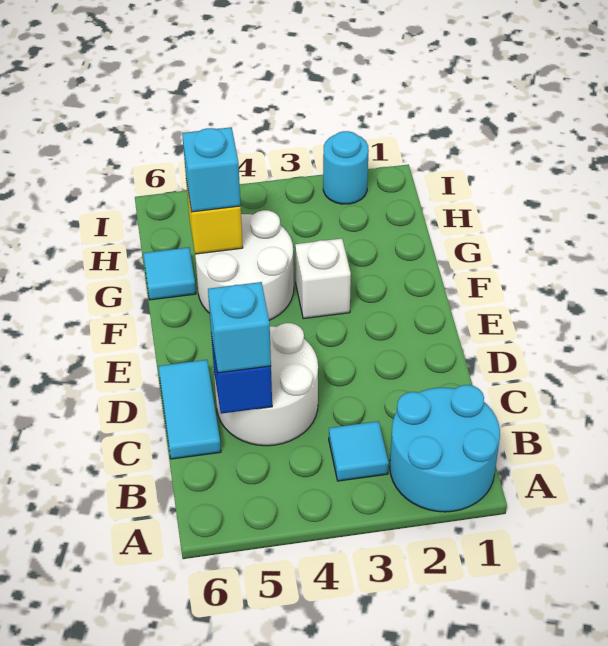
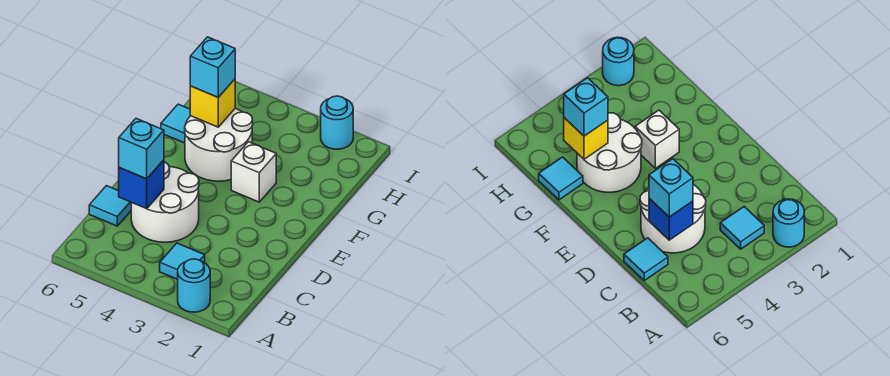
cyan round brick A1:B2 level 1 -> cyan round brick A2 level 1
cyan tile C6:D6 level 1 -> cyan tile C6 level 1

